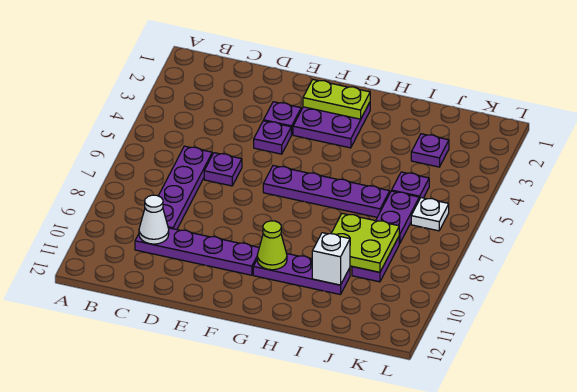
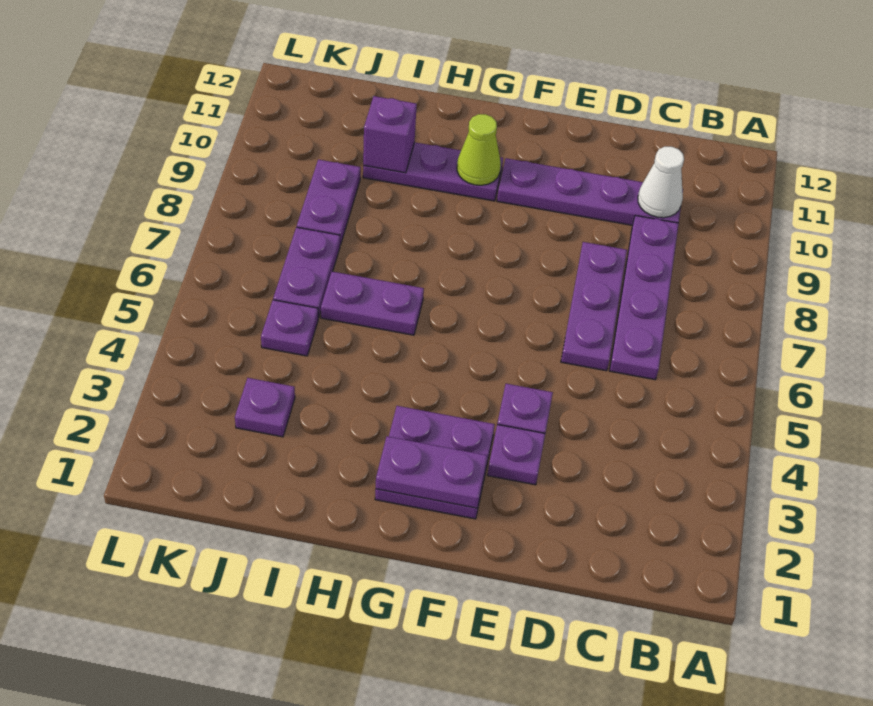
purple plate D6 level 1 -> purple plate D6:D8 level 1
lime plate F2:G2 level 2 -> purple plate F2:G2 level 2
purple plate F6:I6 level 1 -> purple plate H6:I6 level 1
lime plate I8:J9 level 2 -> none
white brick I10 level 2 -> purple brick I10 level 2
white plate K6 level 1 -> none

